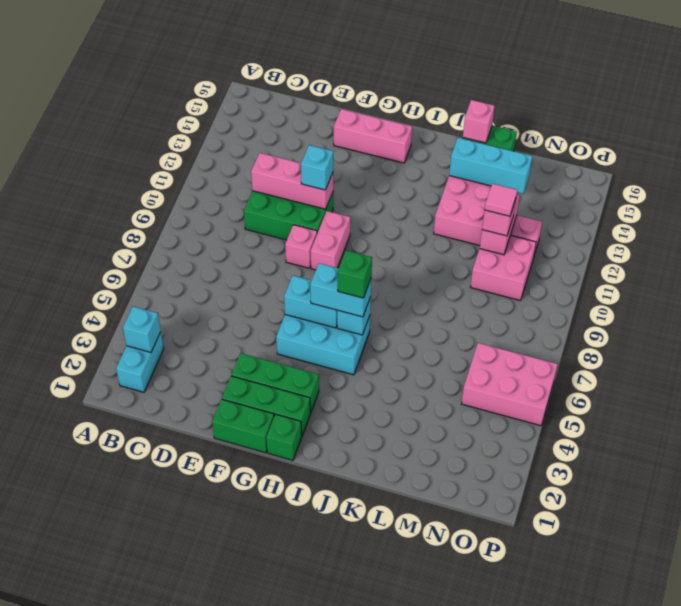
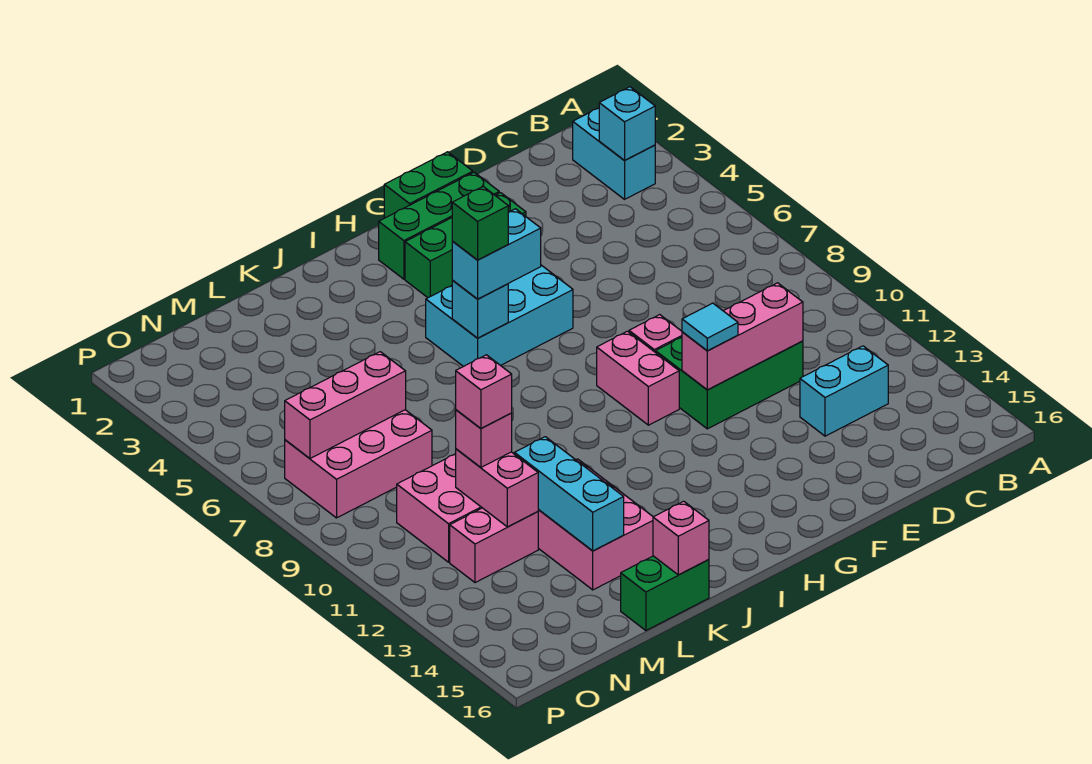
cyan brick F11 level 3 -> cyan tile F11 level 3
pink brick F15:H15 level 1 -> pink brick M7:O7 level 2
cyan brick G6:H6 level 2 -> cyan brick C13:D13 level 1
green brick H1 level 1 -> none
cyan brick K14:M14 level 2 -> cyan brick L12:L14 level 2
pink tile M11 level 4 -> pink brick M11 level 4
pink brick N5:P6 level 1 -> pink brick M7:O8 level 1

